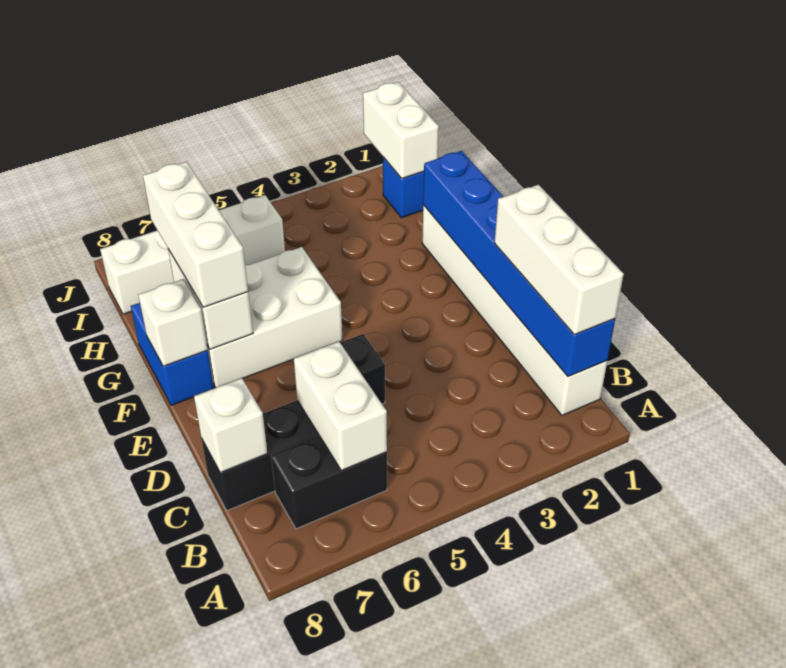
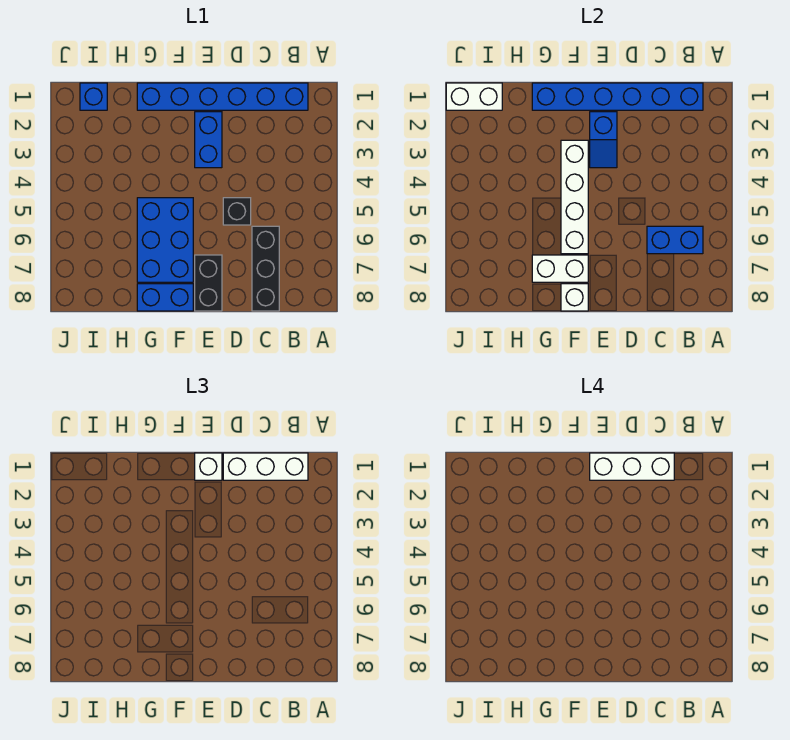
white brick B1:G1 level 1 -> blue brick B1:G1 level 1
black brick B6:B7 level 1 -> black brick E7:E8 level 1
white brick B6:C6 level 2 -> blue brick B6:C6 level 2
white brick C8 level 2 -> white brick E1 level 3
none -> blue brick E2:E3 level 1
none -> blue slope E2:E3 level 2 top 2
white brick F5:G7 level 1 -> blue brick F5:G7 level 1
white brick F7:H7 level 3 -> white brick C1:E1 level 4
white brick I5:I8 level 1 -> white brick F3:F6 level 2

